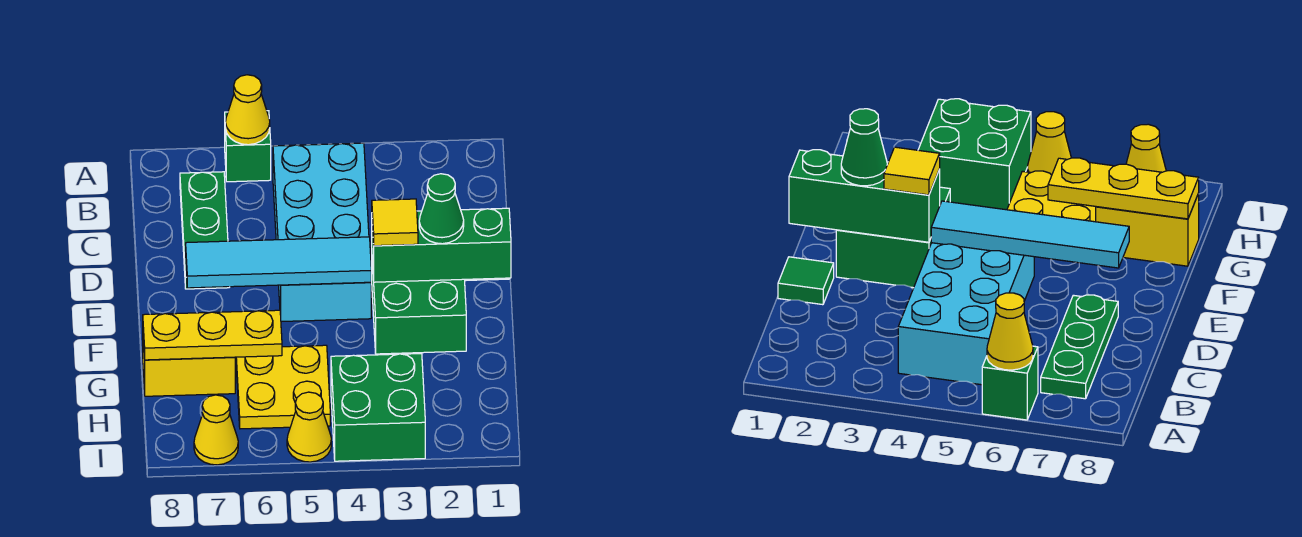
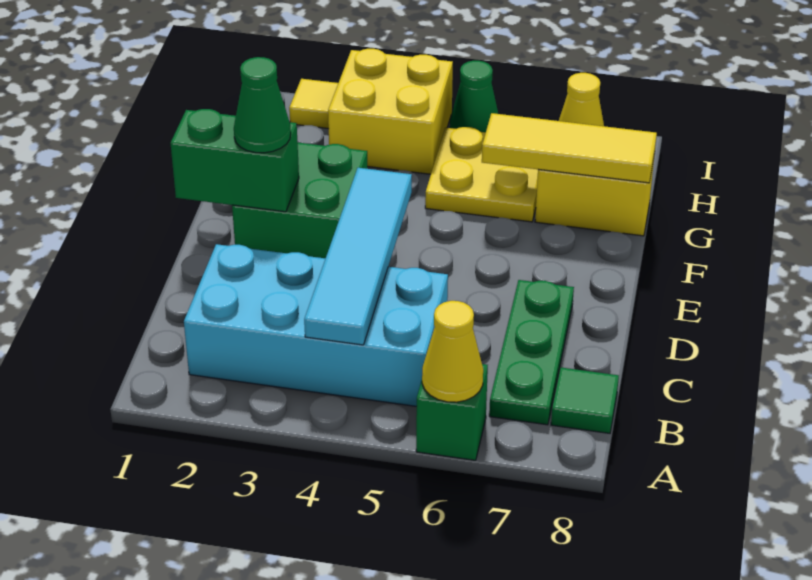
cyan brick B4:E5 level 1 -> cyan brick B2:C5 level 1
green tile D1 level 1 -> green tile B8 level 1
green brick E1:E3 level 2 -> green brick E1:E2 level 2
yellow tile E3 level 3 -> yellow tile I2 level 1
cyan tile E4:E7 level 2 -> cyan tile B4:E4 level 2
yellow plate G6:G8 level 2 -> yellow tile G6:G8 level 2
green brick H3:I4 level 1 -> yellow brick H3:I4 level 1
yellow cone I5 level 1 -> green cone I5 level 1

